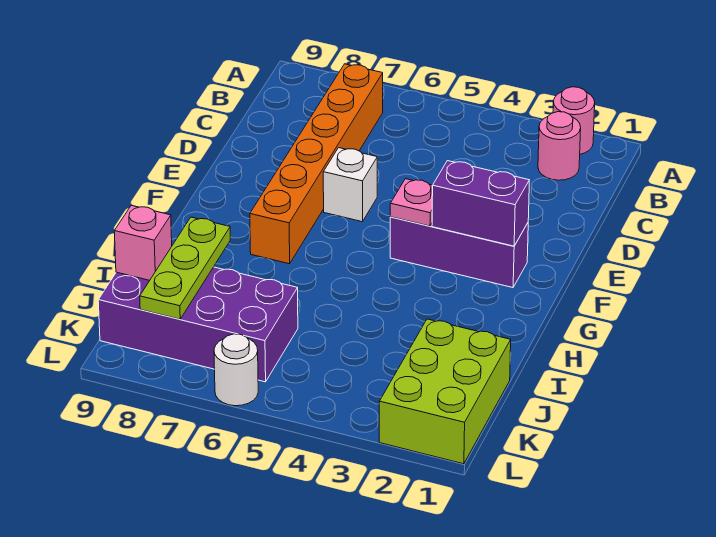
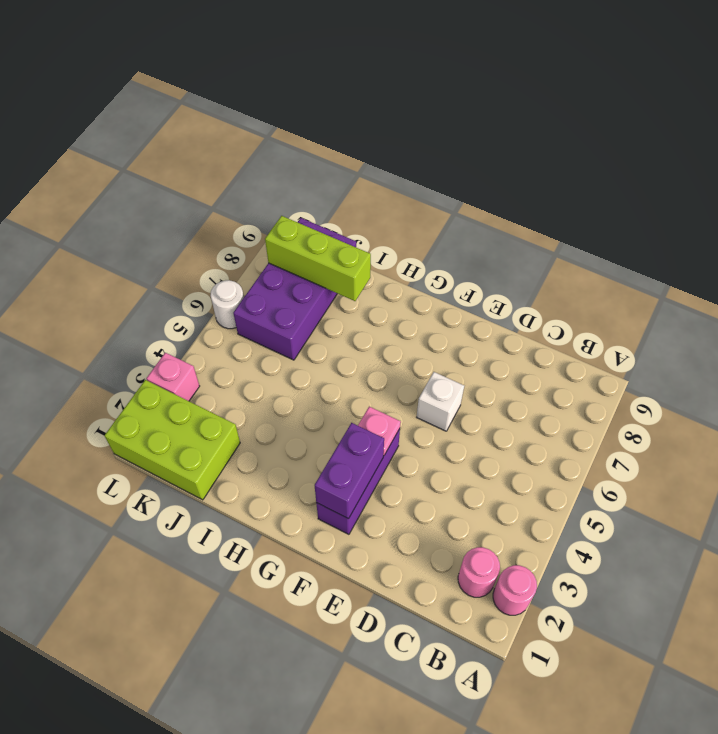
orange brick B7:G7 level 1 -> none
lime plate I8:K8 level 2 -> lime brick I8:K8 level 2
pink brick J9 level 2 -> pink brick L3 level 1

